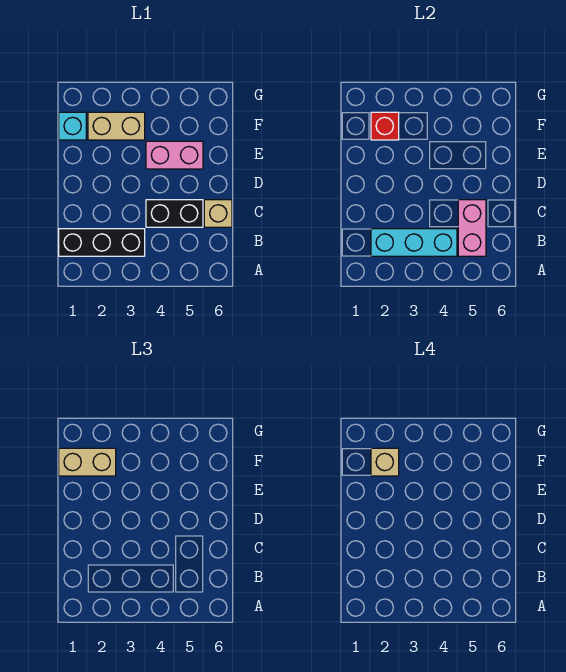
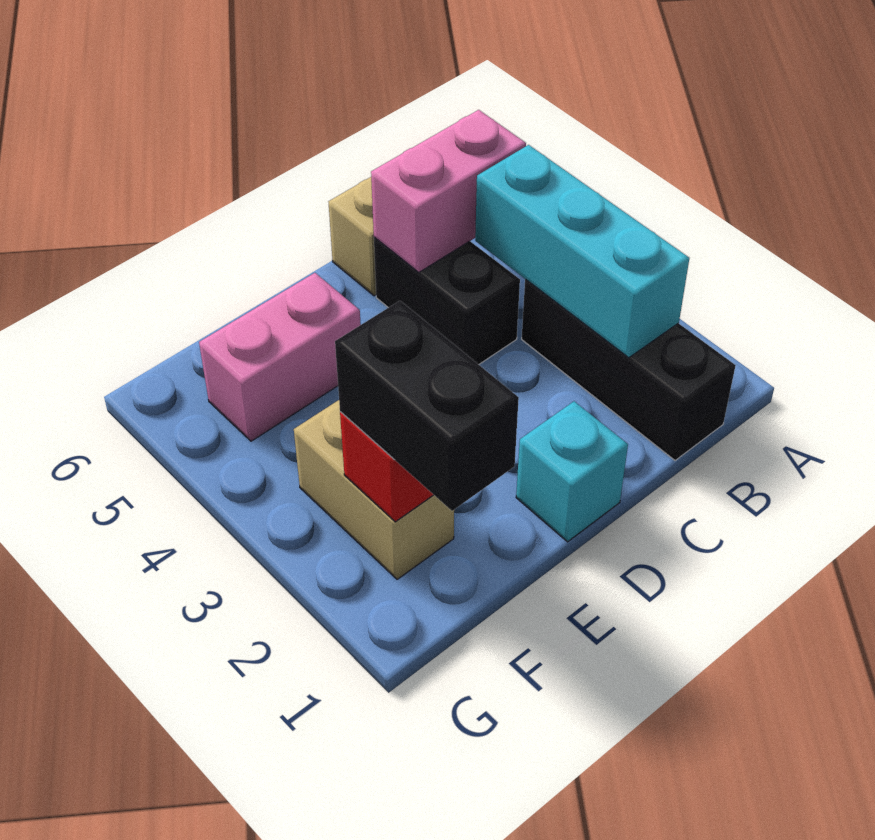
pink brick E4:E5 level 1 -> pink brick E5:F5 level 1
cyan brick F1 level 1 -> cyan brick D1 level 1
tan brick F1:F2 level 3 -> black brick F1:F2 level 3
tan brick F2 level 4 -> none

